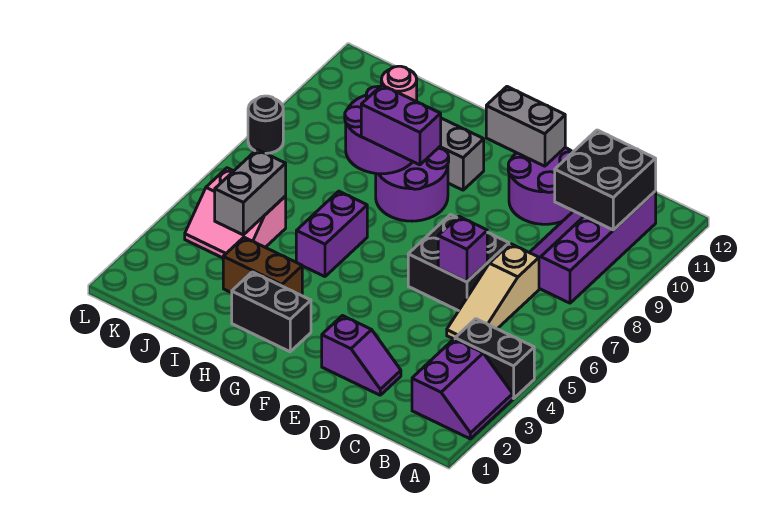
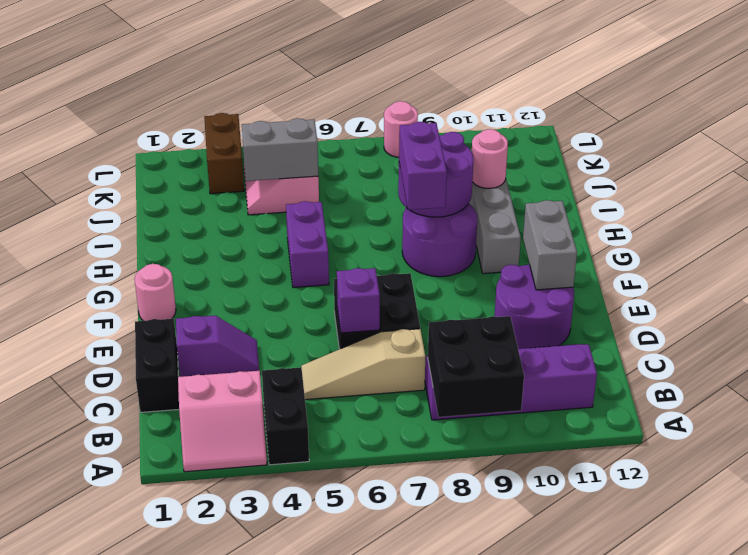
purple slope A2:B3 level 1 top B -> pink slope A2:B3 level 1 top B
black brick B10:C11 level 2 -> black brick A8:B9 level 2
purple slope D2:E2 level 1 top E -> purple slope D2:D3 level 1 top 2
none -> pink round brick F1 level 1
black brick G2:H2 level 1 -> black brick C1:D1 level 1
brown brick H3:I3 level 1 -> brown brick K3:L3 level 1
purple brick H5:H6 level 1 -> purple brick G5:H5 level 1
black round brick L8 level 1 -> pink round brick L8 level 1

